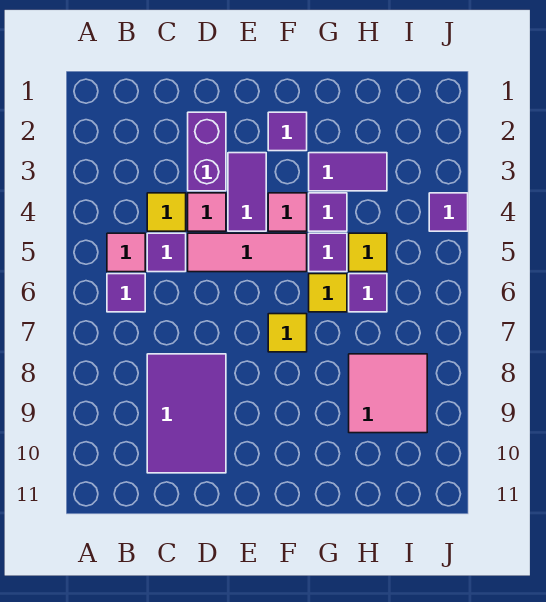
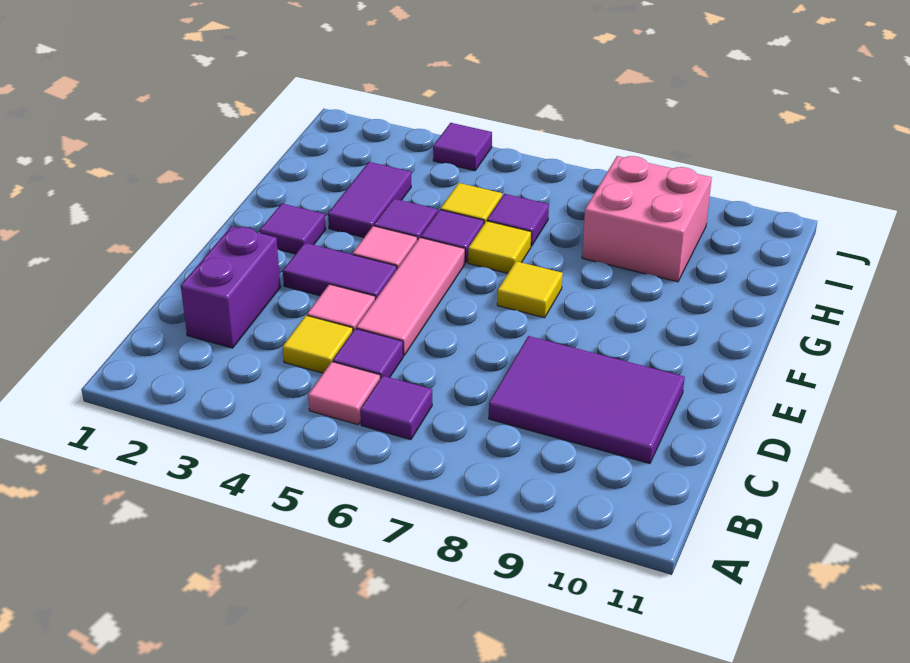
purple brick D2:D3 level 1 -> purple brick C2:D2 level 1
pink tile H8:I9 level 1 -> pink brick H8:I9 level 1

